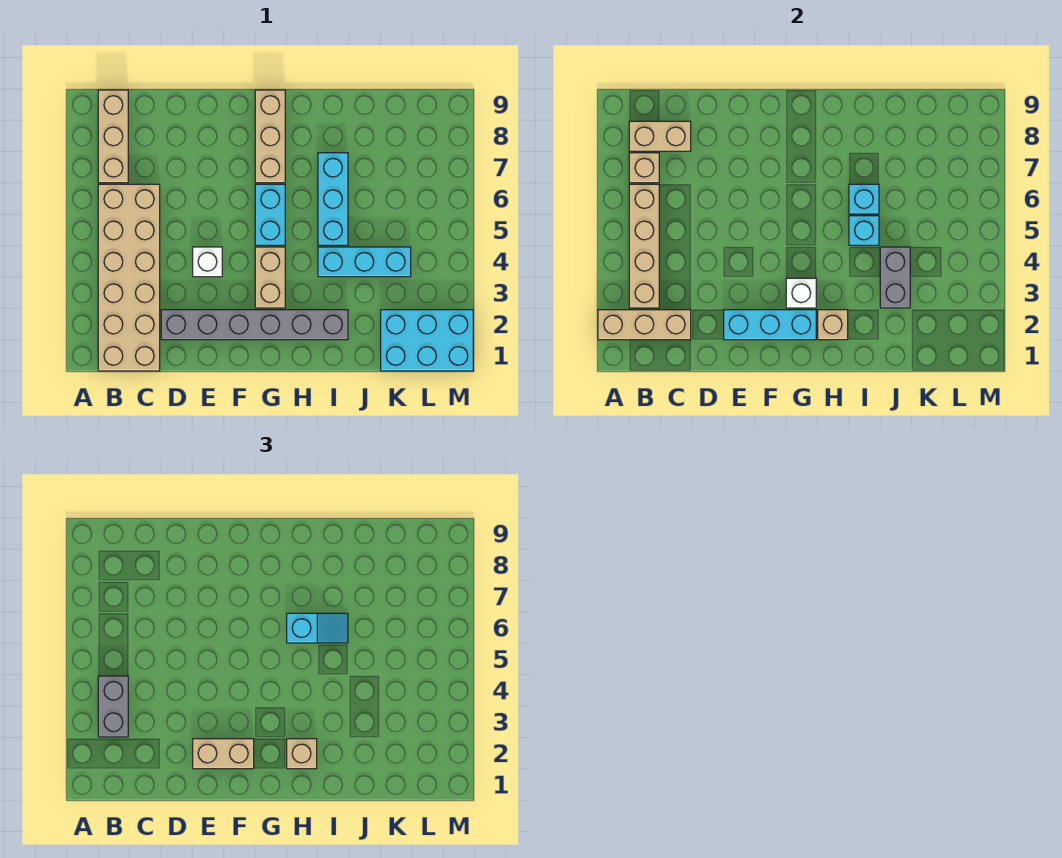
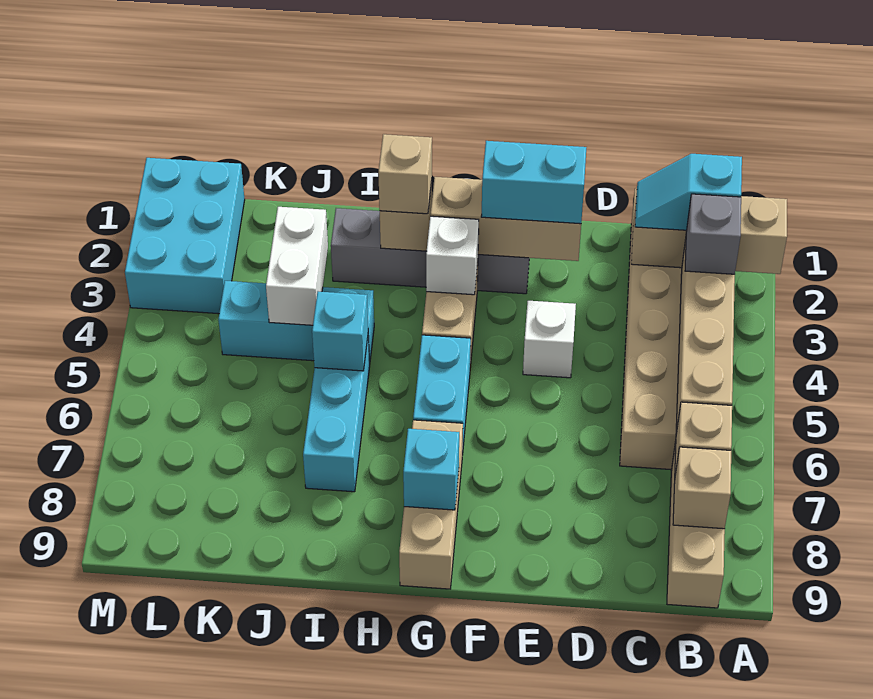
grey brick B3:B4 level 3 -> grey brick B3 level 3
tan brick B8:C8 level 2 -> tan brick B8 level 2
grey brick D2:I2 level 1 -> grey brick F2:I2 level 1
cyan brick E2:G2 level 2 -> tan brick E2:G2 level 2
tan brick E2:F2 level 3 -> cyan brick E2:F2 level 3
cyan slope H6:I6 level 3 top H -> cyan slope B2:C2 level 3 top B
cyan brick I6 level 2 -> cyan brick G8 level 2
grey brick J3:J4 level 2 -> white brick J3:J4 level 2
cyan brick K1:M2 level 1 -> cyan brick L1:M3 level 1

